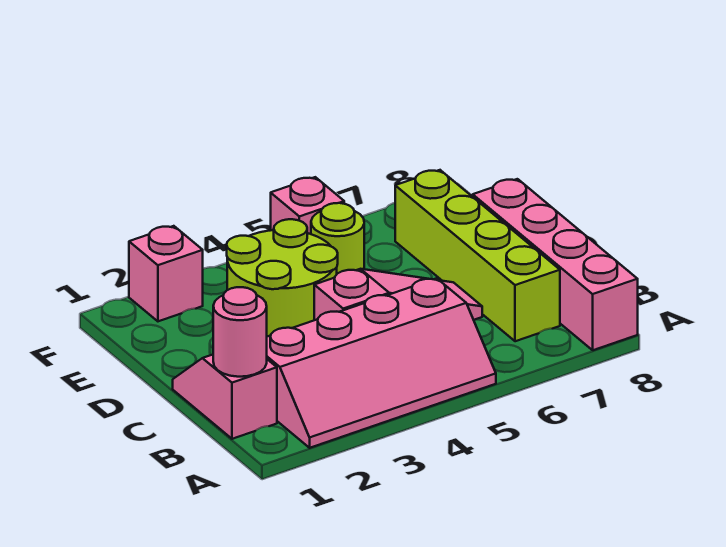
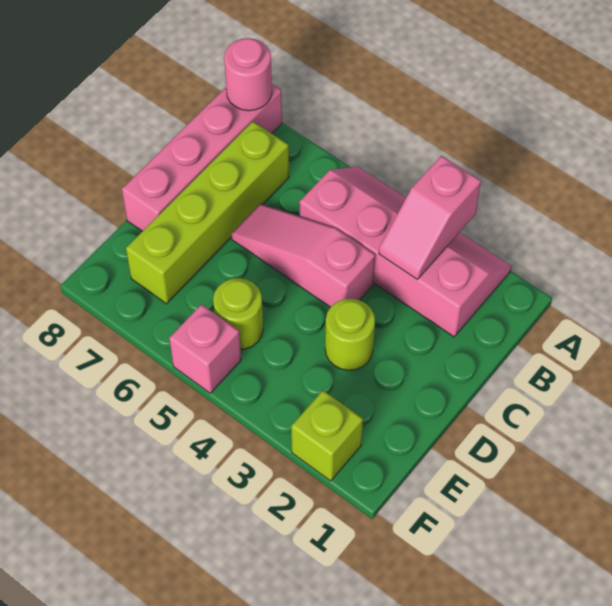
pink slope B1:C1 level 1 top B -> pink slope A3:B3 level 2 top A
pink round brick B1 level 2 -> pink round brick A8 level 2
lime round brick D3:E4 level 1 -> lime round brick D3 level 1
pink brick F2 level 1 -> lime brick F2 level 1

